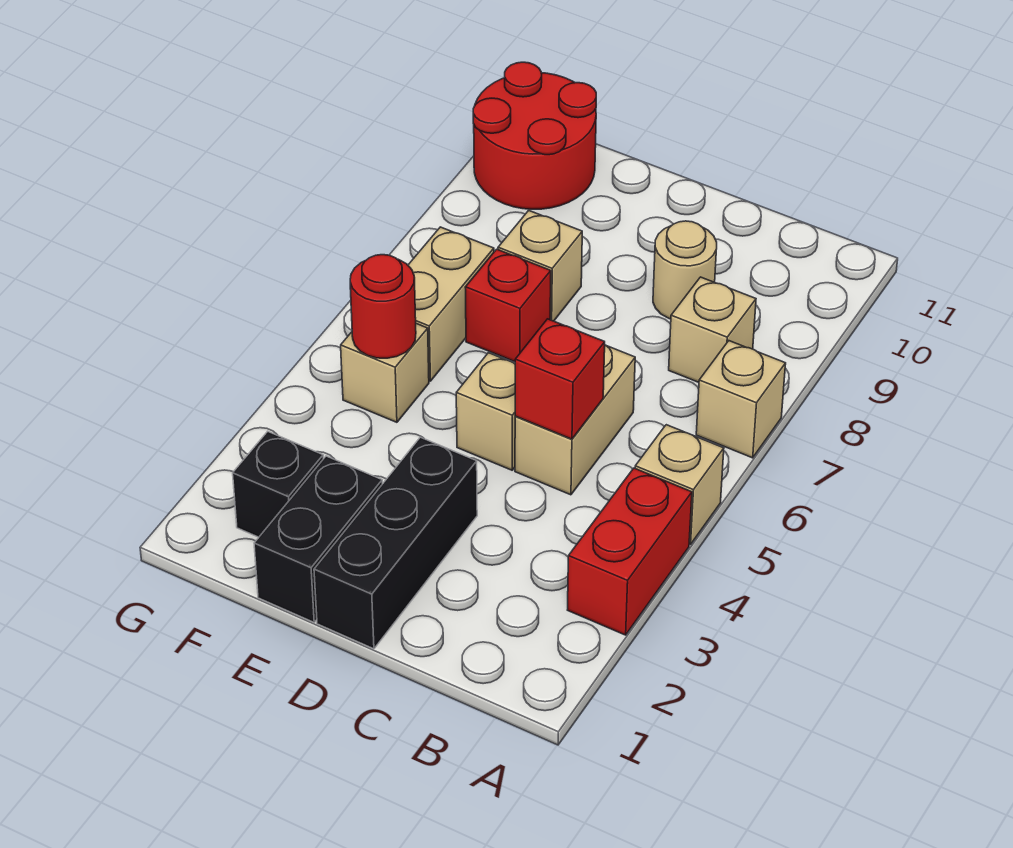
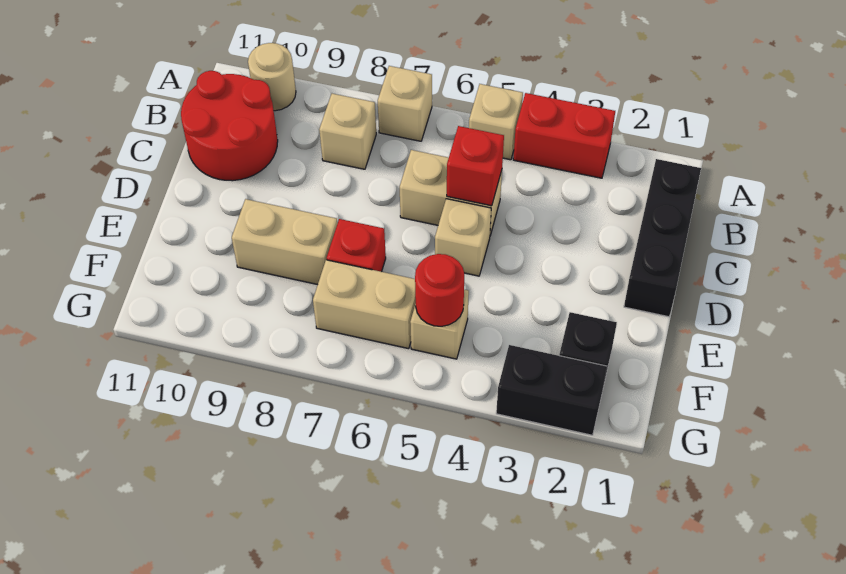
tan round brick C9 level 1 -> tan round brick A10 level 1
black brick D1:D3 level 1 -> black brick B1:D1 level 1
black brick E1:E2 level 1 -> black brick G2:G3 level 1
tan brick E8 level 1 -> tan brick E8:E9 level 1
red round brick F10:G11 level 1 -> red round brick B10:C11 level 1

